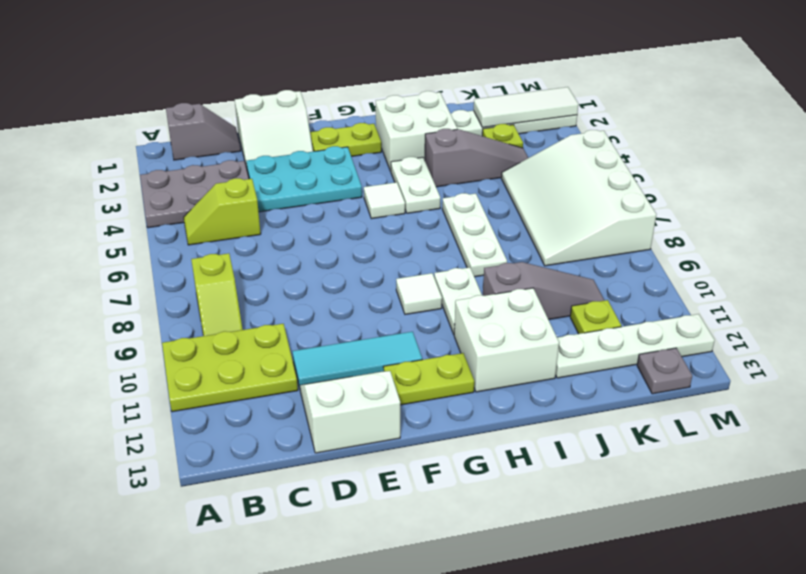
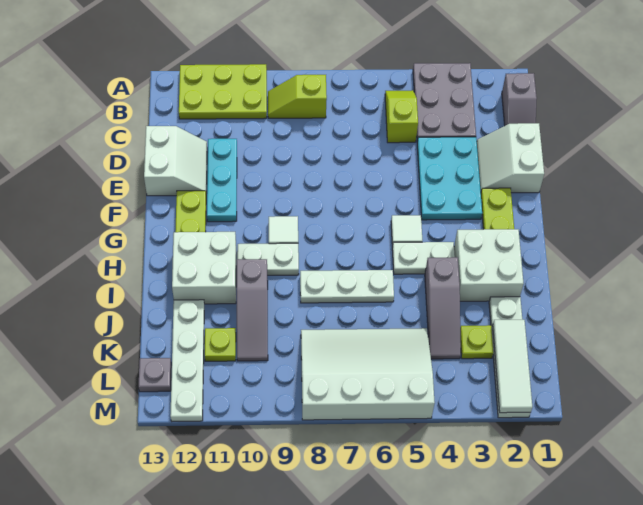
lime plate A10:C11 level 1 -> lime plate A10:B12 level 1
cyan tile D11:F11 level 1 -> cyan plate D11:F11 level 1

